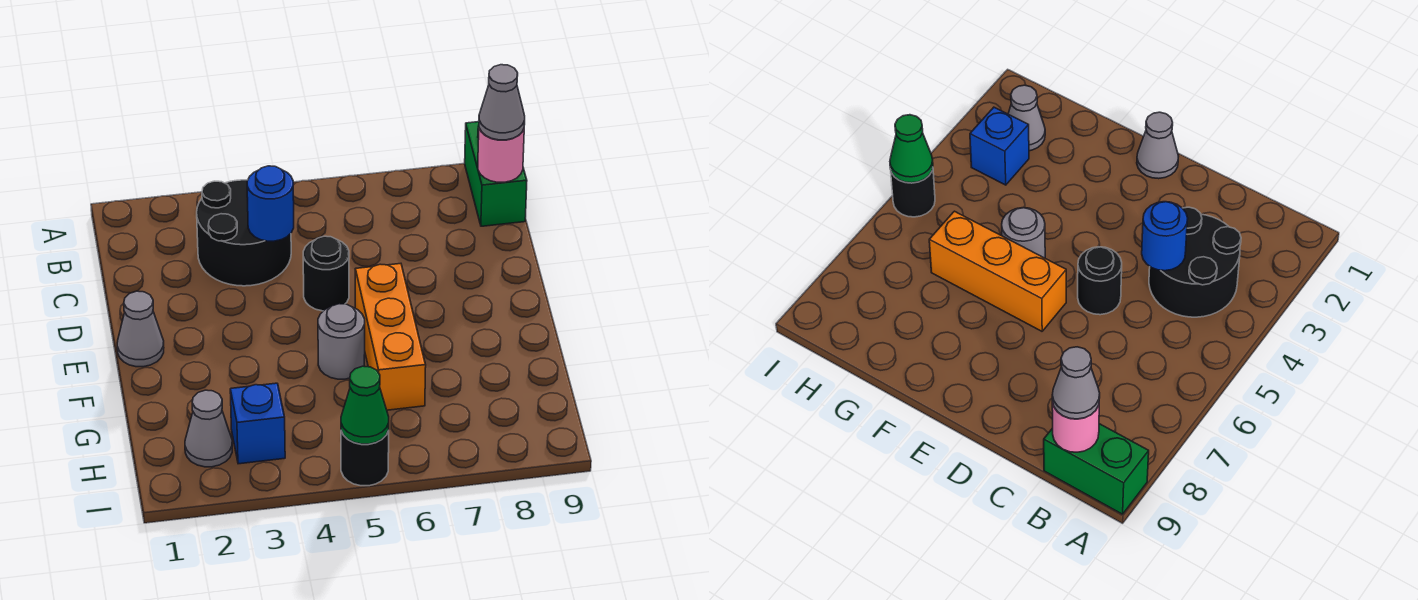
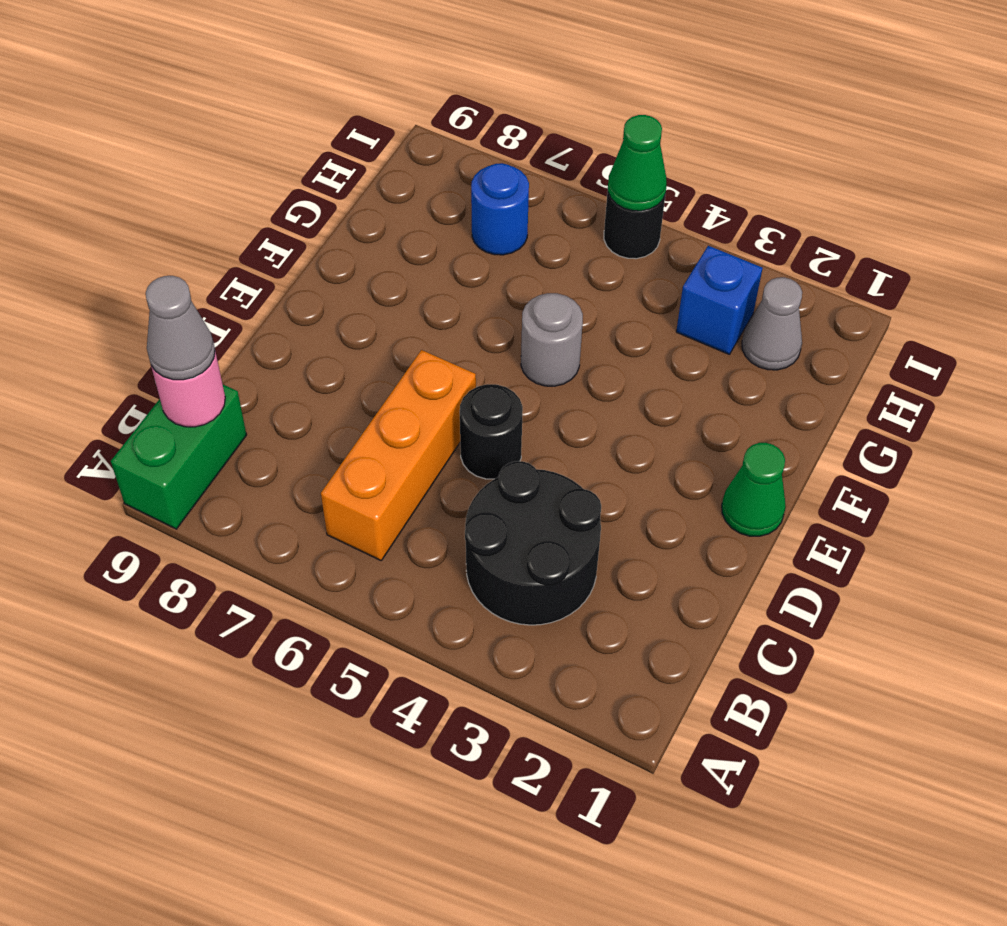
blue round brick C4 level 2 -> blue round brick H7 level 1
grey cone E1 level 1 -> green cone E1 level 1
orange brick E6:G6 level 1 -> orange brick B6:D6 level 1

